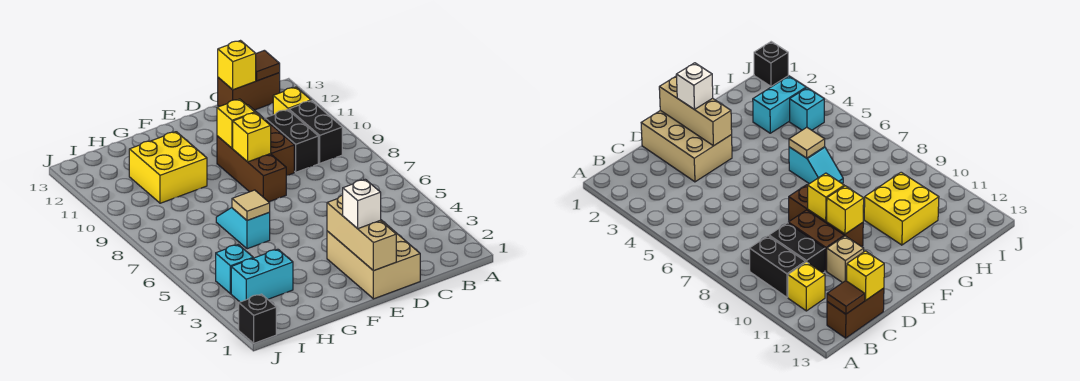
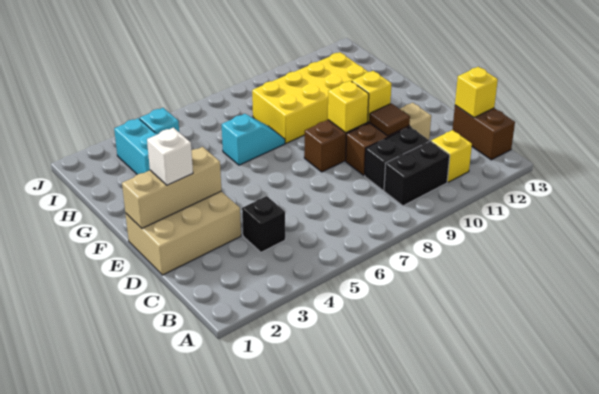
brown tile B13 level 2 -> brown tile D10 level 2
tan tile G6 level 2 -> none
yellow brick G10:H11 level 1 -> yellow brick G8:H11 level 1
black brick J1 level 1 -> black brick C4 level 1

